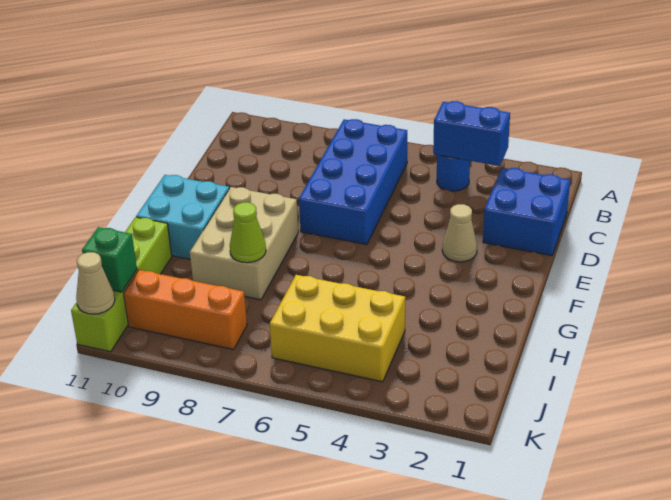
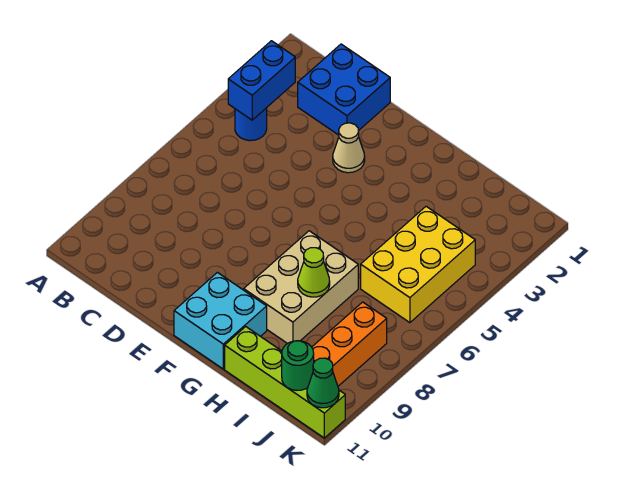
blue brick B6:E7 level 1 -> none
tan brick F8:H9 level 1 -> tan brick G7:H9 level 1
green brick J11 level 2 -> green round brick J11 level 2
tan cone K11 level 2 -> green cone K11 level 2

